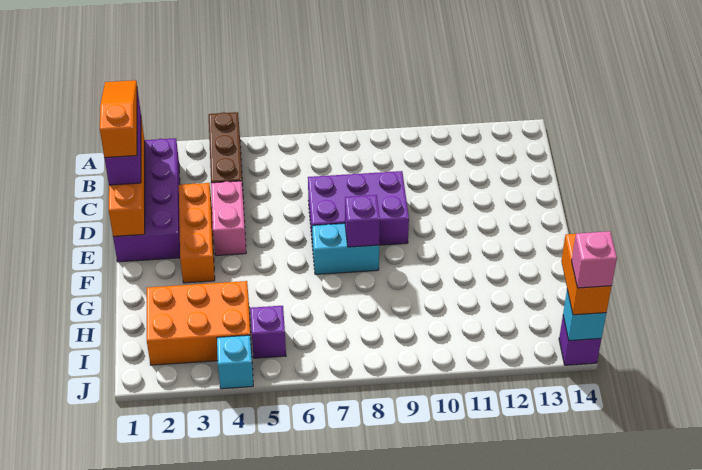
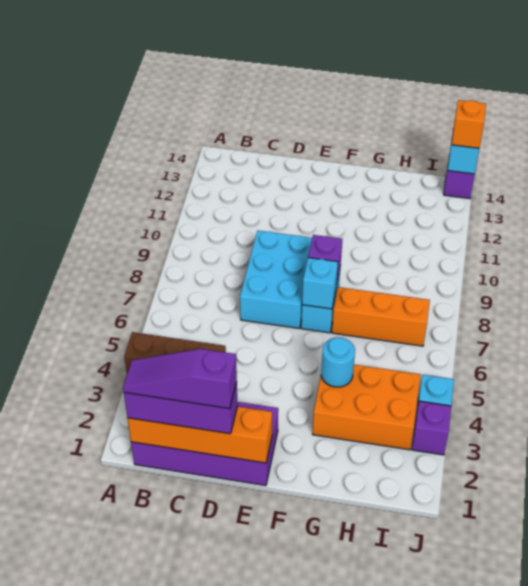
orange slope B1:D1 level 4 top D -> purple slope B1:D1 level 4 top D
orange brick D3:F3 level 1 -> orange brick G7:I7 level 1
pink brick D4:E4 level 1 -> none
purple brick D7:E9 level 1 -> cyan brick D7:E9 level 1
none -> cyan brick F7 level 2
none -> cyan round brick G4 level 2
orange brick H2:I4 level 1 -> orange brick G3:I4 level 1
purple brick I5 level 1 -> purple brick J3 level 1
orange brick I14:J14 level 3 -> orange brick J14 level 3
pink brick J14 level 4 -> none

